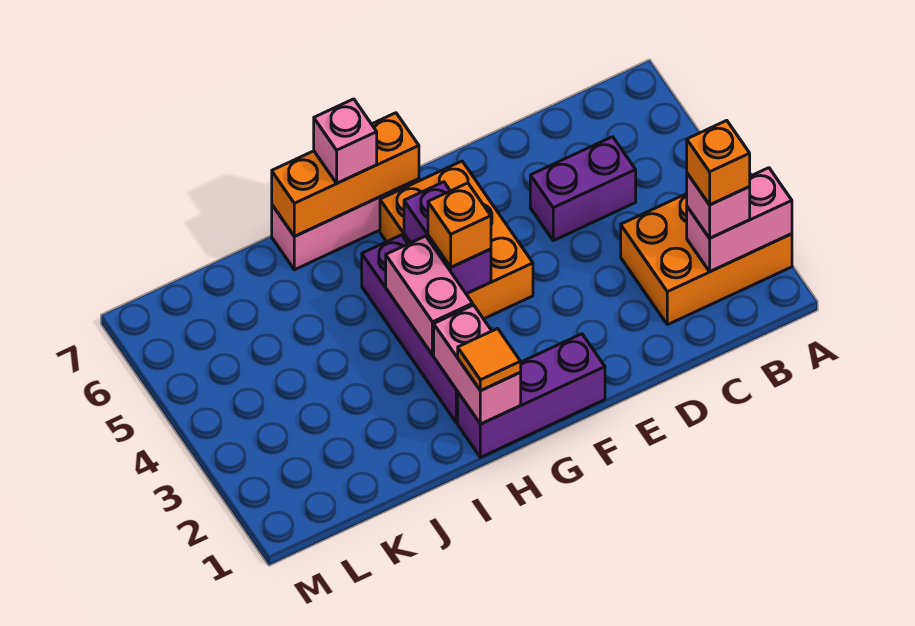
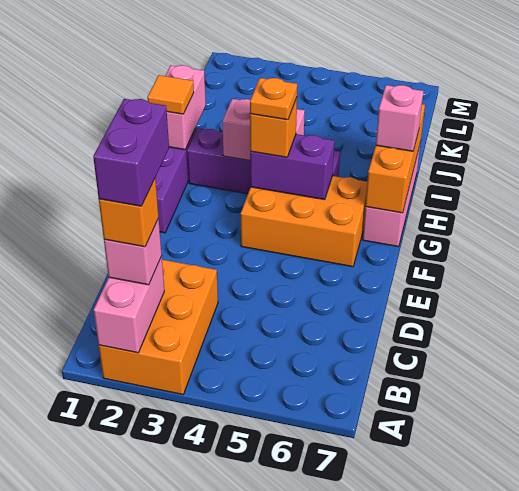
purple brick C5:D5 level 1 -> purple brick B2:C2 level 5
none -> orange plate G4 level 4
pink brick H1:H2 level 2 -> pink brick H1:I1 level 2

